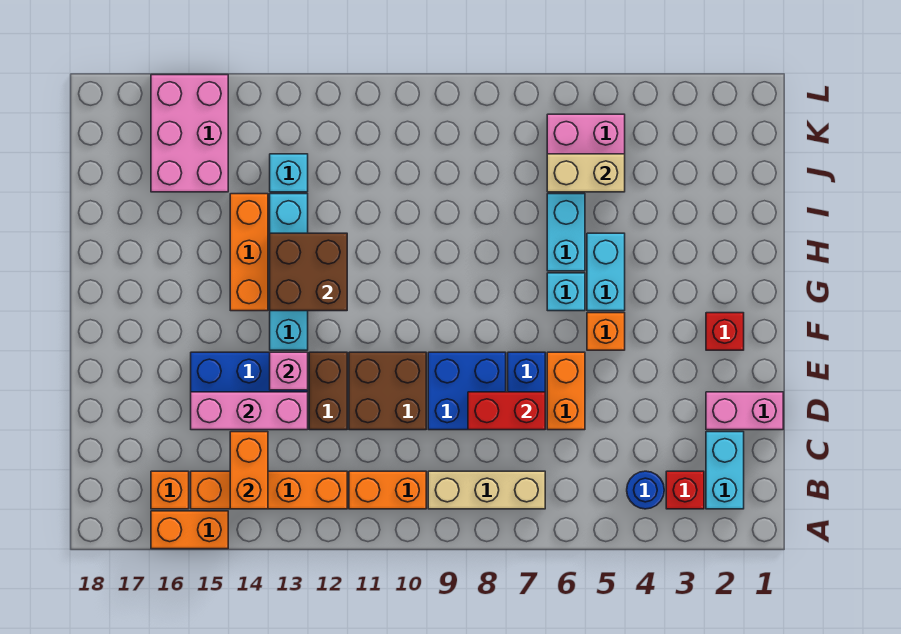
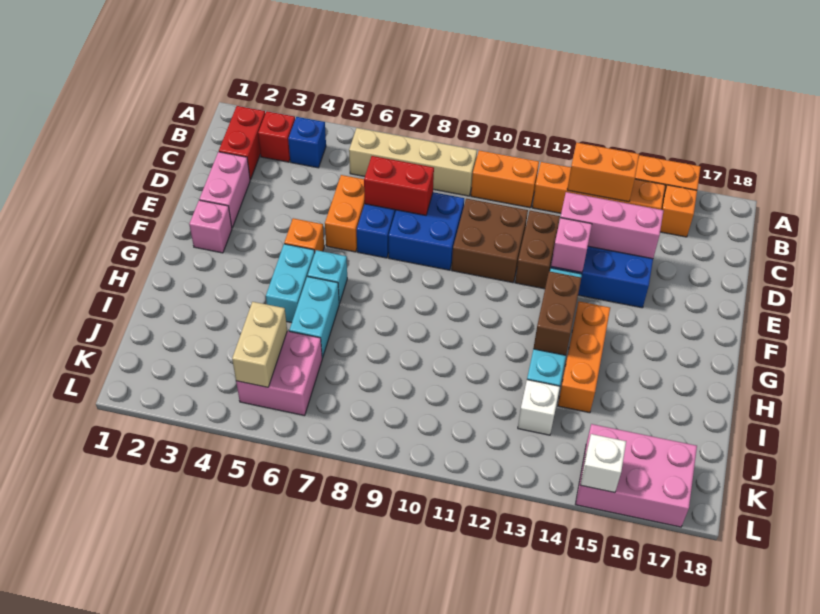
cyan brick B2:C2 level 1 -> red brick B2:C2 level 1
blue round brick B4 level 1 -> blue brick B4 level 1
tan brick B7:B9 level 1 -> tan brick B6:B9 level 1
orange brick B14:C14 level 2 -> orange brick B13:B14 level 2
pink brick D1:D2 level 1 -> pink brick D2:E2 level 1
red brick F2 level 1 -> pink brick F2 level 1
brown brick G12:H13 level 2 -> brown brick G13:H13 level 2
tan brick J5:J6 level 2 -> tan brick J5:K5 level 2
cyan brick J13 level 1 -> white brick J13 level 1
pink brick J15:L16 level 1 -> pink brick K15:L17 level 1
none -> white brick L15 level 2

